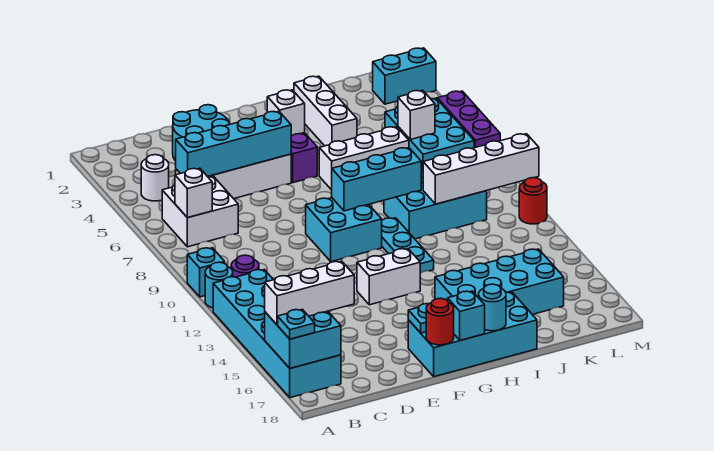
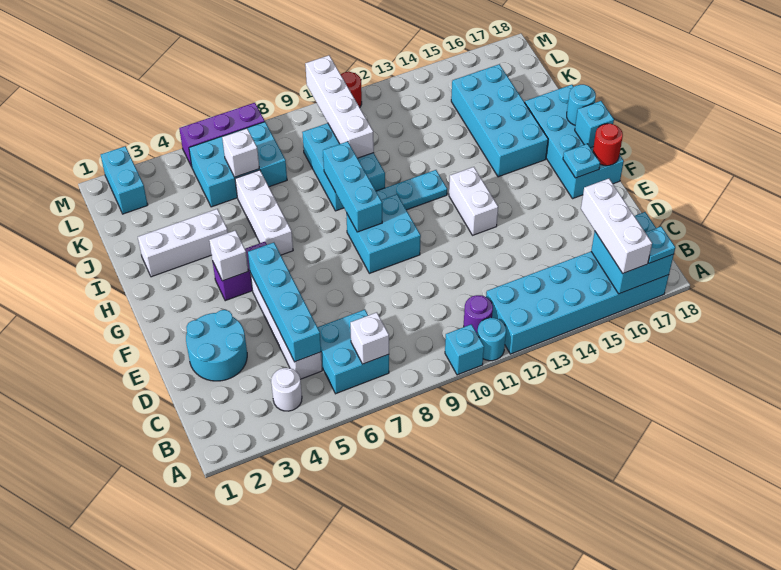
white brick B6:C7 level 1 -> cyan brick B6:C7 level 1

